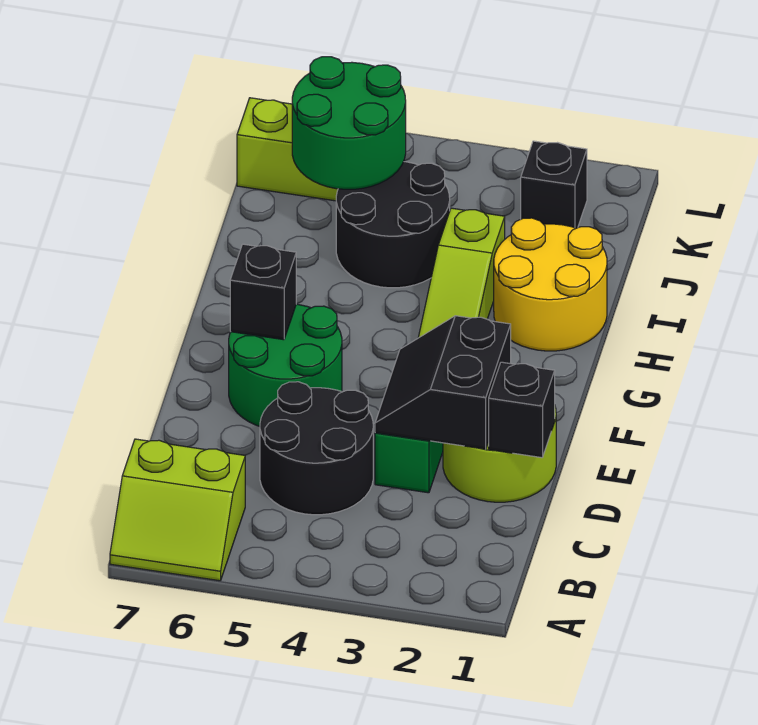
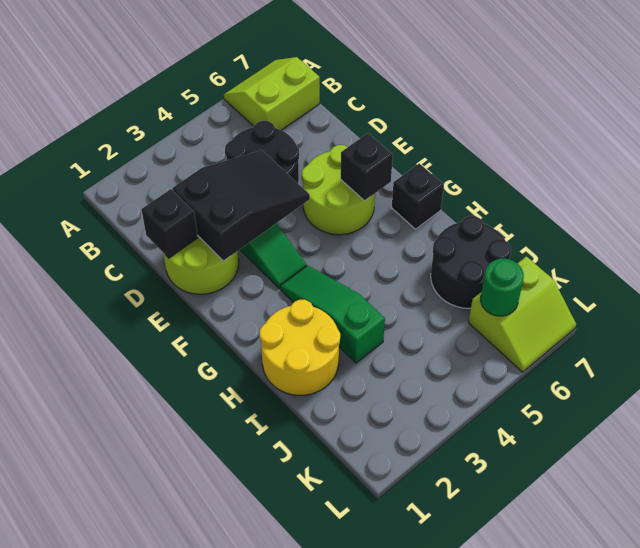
black slope D2:E3 level 2 top 2 -> black slope D2:E4 level 2 top 2
green round brick E5:F6 level 1 -> lime round brick E5:F6 level 1
lime slope G3:I3 level 1 top I -> green slope G3:I3 level 1 top I
black round brick I4:J5 level 1 -> black round brick I6:J7 level 1
green round brick J5:K6 level 2 -> green round brick K6 level 2
black brick K2 level 1 -> black brick G7 level 1

